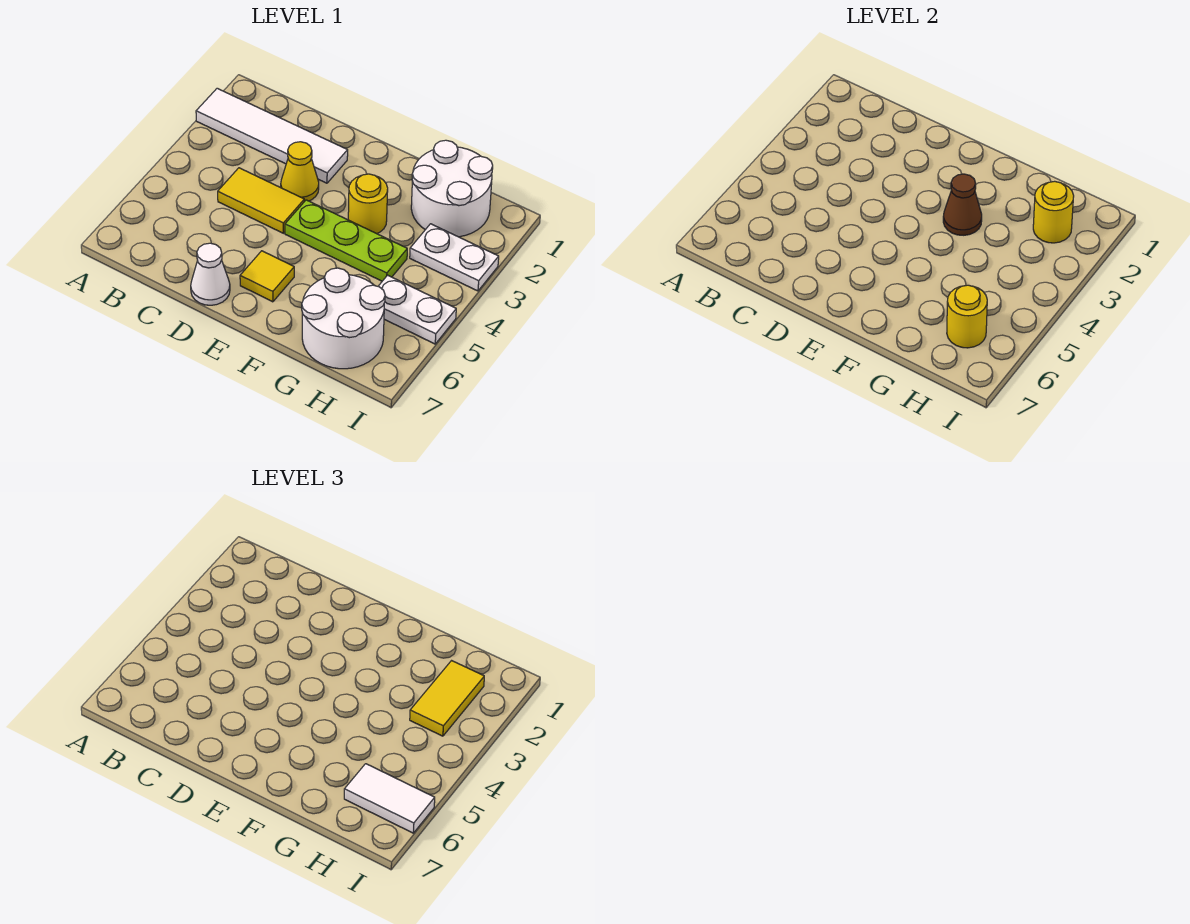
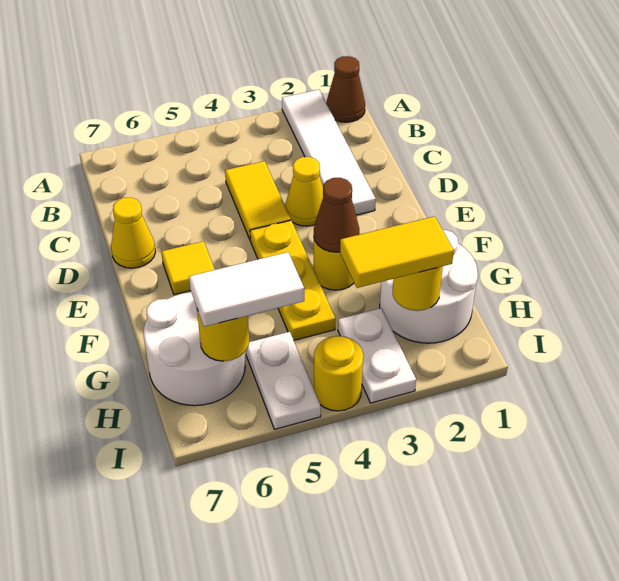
none -> brown cone A1 level 1
white cone D7 level 1 -> yellow cone D7 level 1
lime plate E4:G4 level 1 -> yellow plate E4:G4 level 1
white tile H6:I6 level 3 -> white tile H5:H6 level 3
none -> yellow round brick I4 level 1

